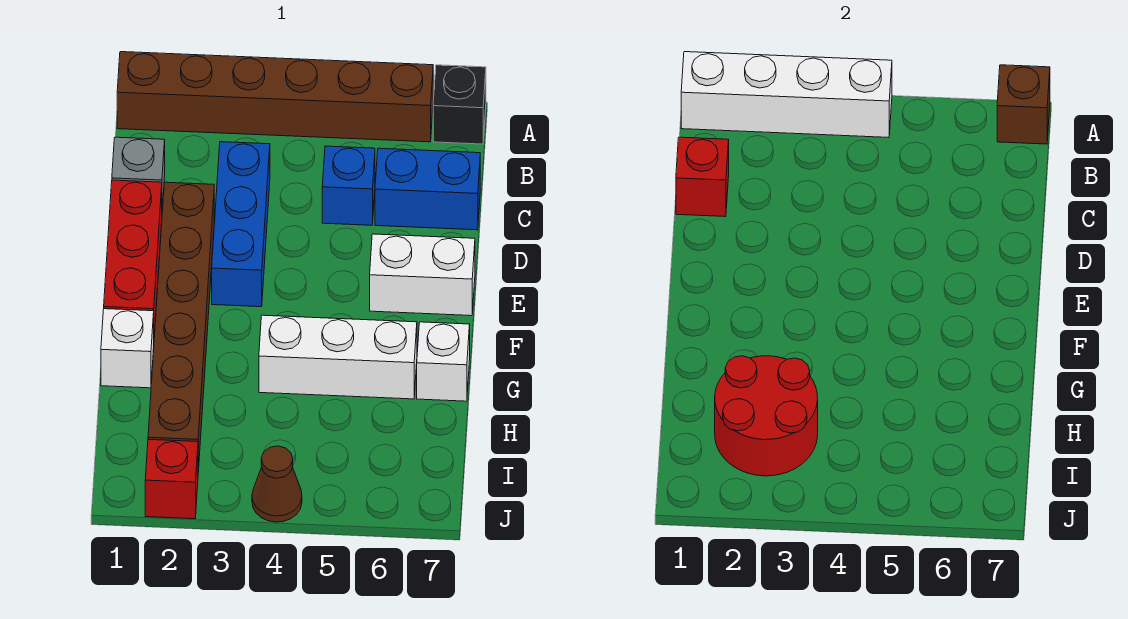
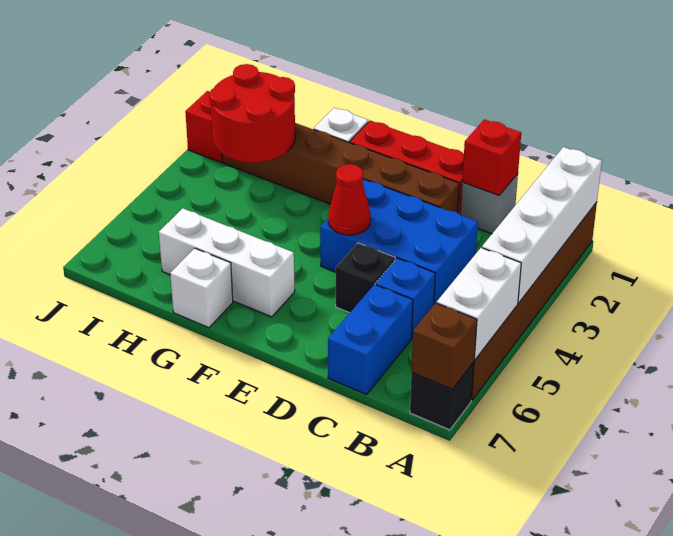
blue brick C3:E3 level 1 -> blue brick C3:E4 level 1
none -> black brick D5 level 1
none -> red cone E4 level 2
white brick E6:E7 level 1 -> white brick A5:A6 level 2
white brick G4:G6 level 1 -> white brick F6:H6 level 1
brown cone J4 level 1 -> none

